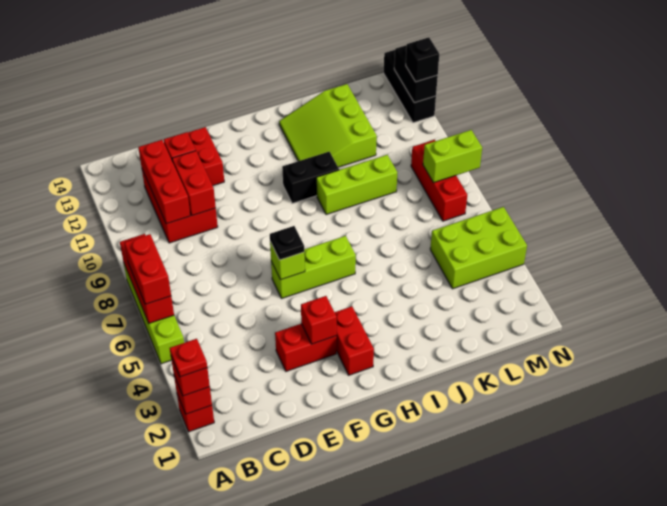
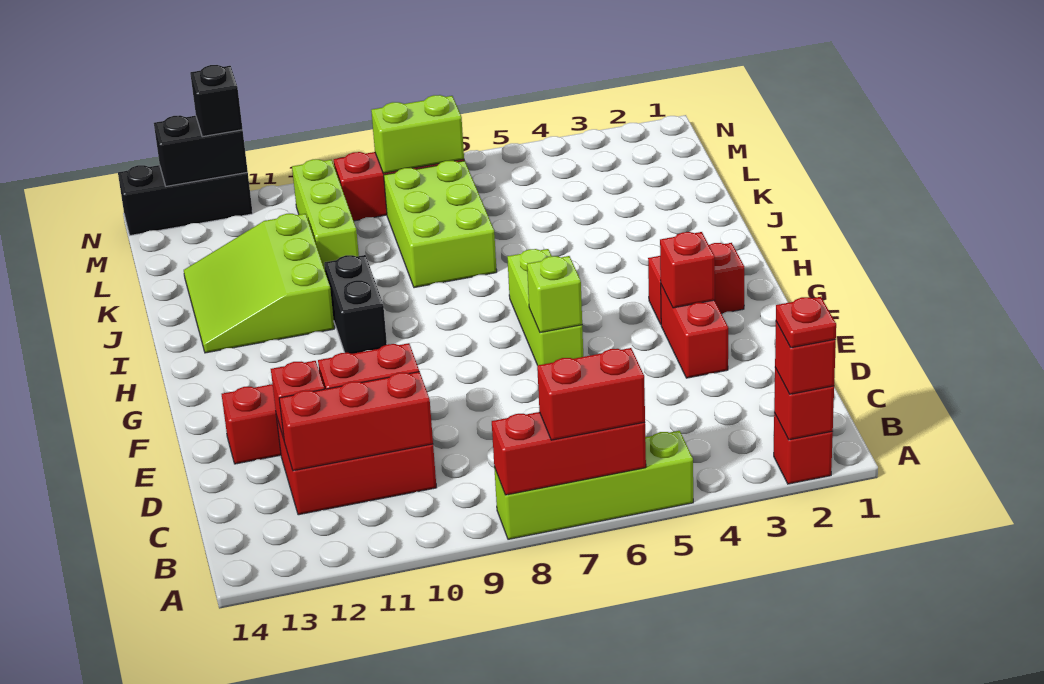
black plate F6 level 3 -> none
lime brick I9:K9 level 1 -> lime brick K10:M10 level 1
lime slope I11:K13 level 1 top K -> lime slope I11:K13 level 1 top 11
lime brick L4:N5 level 1 -> lime brick J7:L8 level 1
lime brick M8:N8 level 2 -> lime brick M7:M8 level 2

